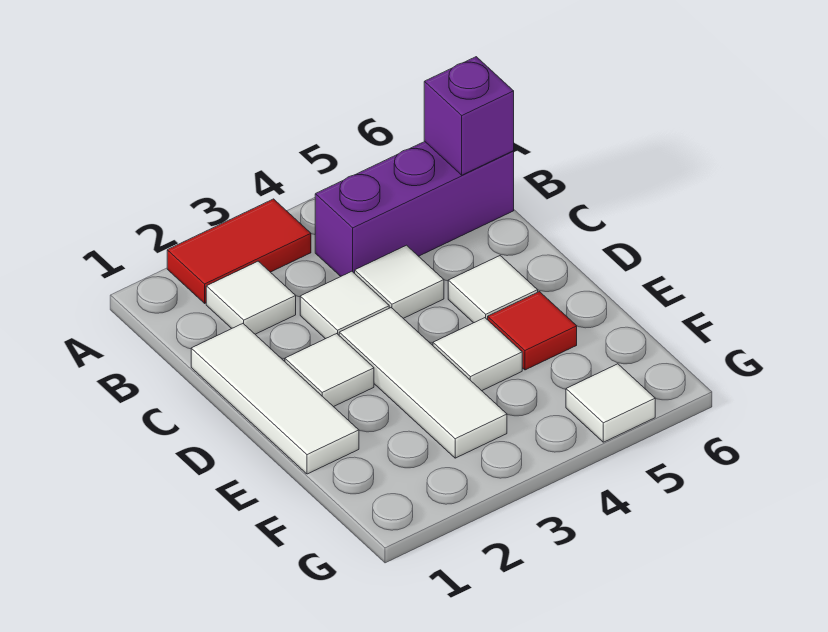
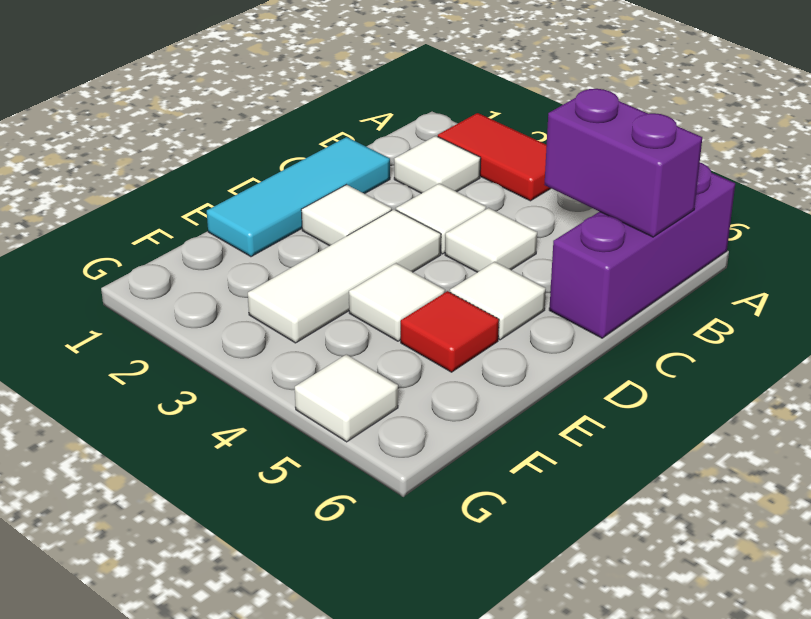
purple brick B4:B6 level 1 -> purple brick A6:C6 level 1
purple brick B6 level 2 -> purple brick B5:B6 level 2
white tile C1:E1 level 1 -> cyan tile C1:E1 level 1

